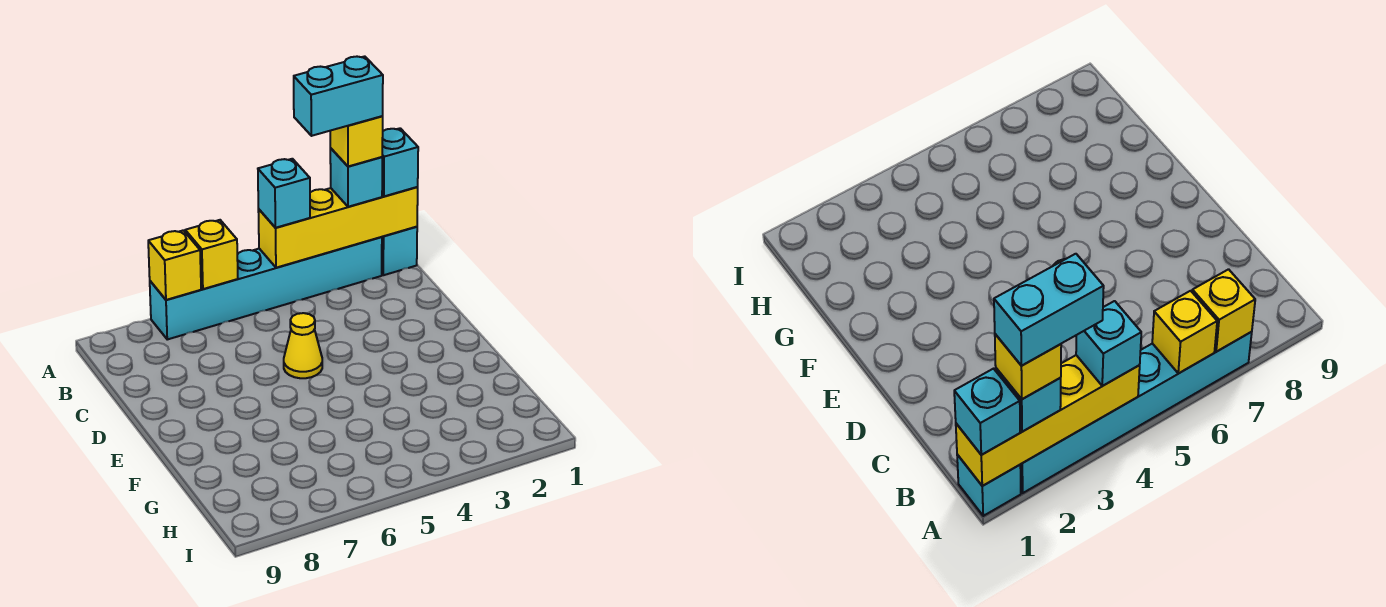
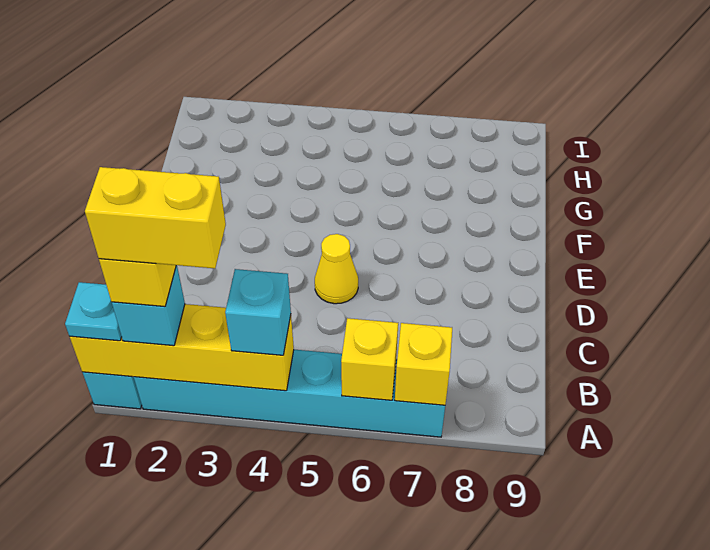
cyan brick A1 level 3 -> cyan plate A1 level 3
cyan brick A2:A3 level 5 -> yellow brick A2:A3 level 5

